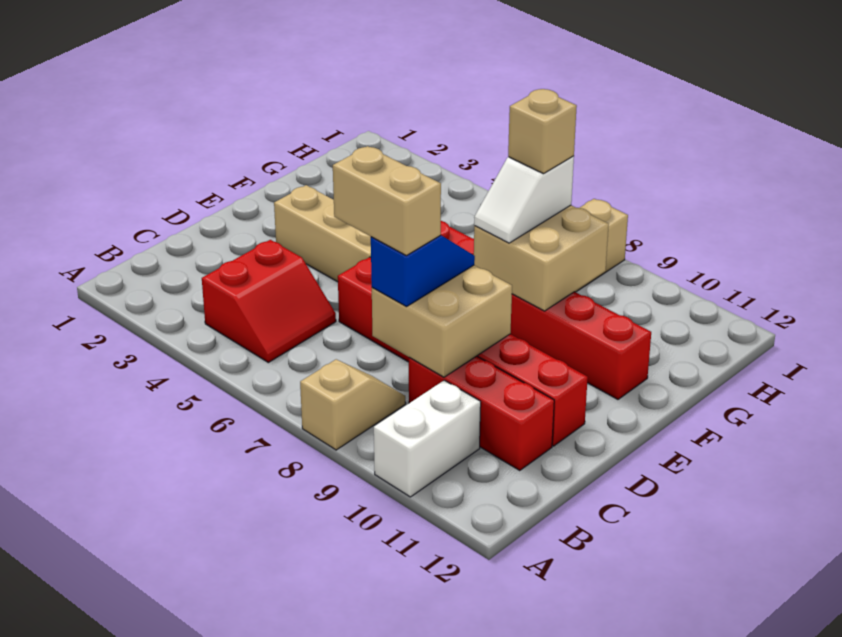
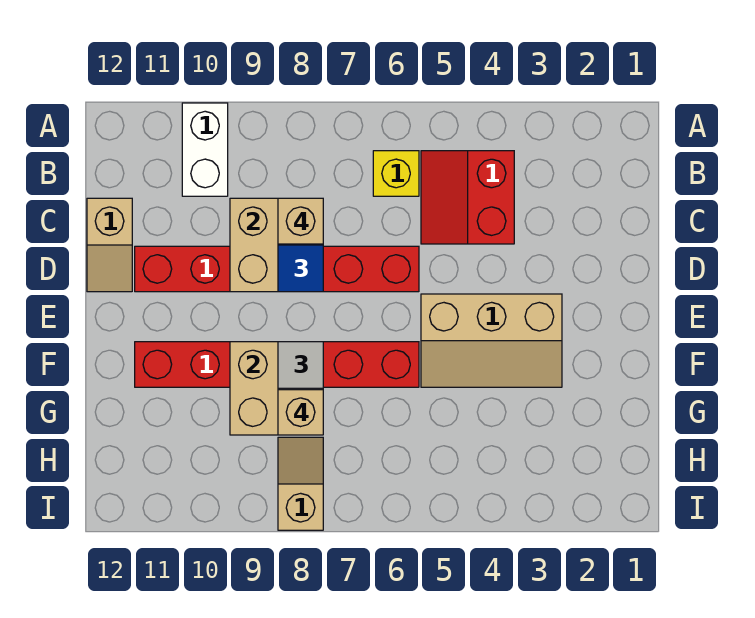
tan slope A8:B8 level 1 top A -> tan slope C12:D12 level 1 top C
none -> yellow brick B6 level 1
tan brick C7:C8 level 4 -> tan brick C8 level 4
red brick C9:C11 level 1 -> none

